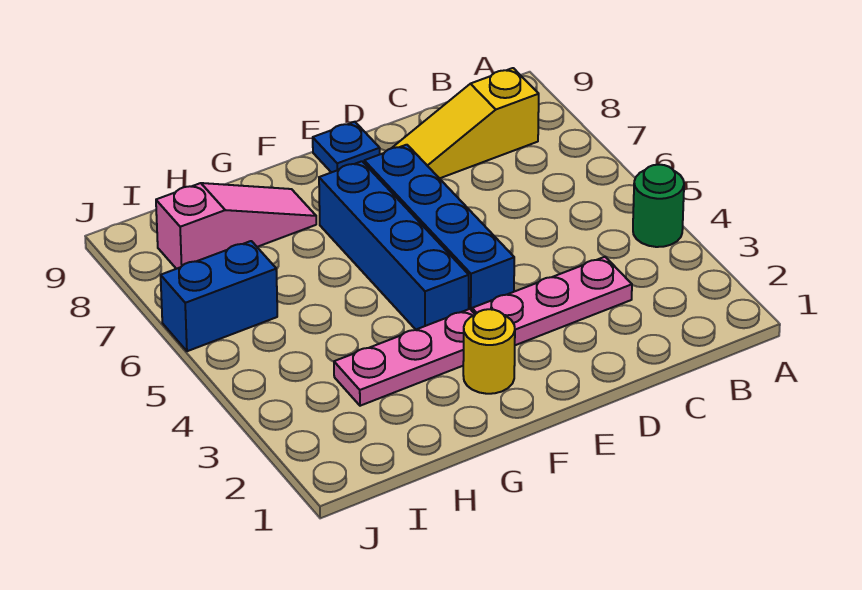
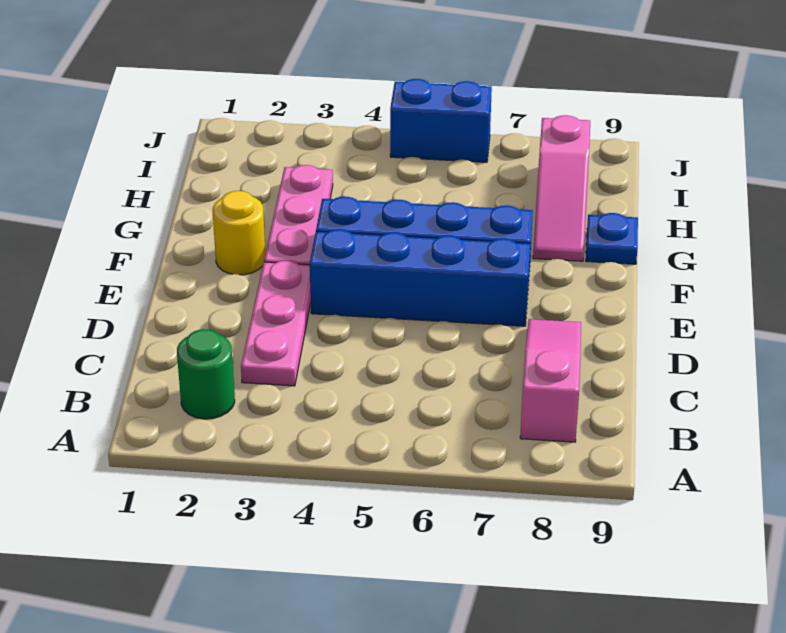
green round brick A4 level 1 -> green round brick B2 level 1
yellow slope B8:D8 level 1 top B -> pink slope B8:D8 level 1 top B
blue plate E9 level 1 -> blue plate G9 level 1
blue brick I6:J6 level 1 -> blue brick J5:J6 level 1

